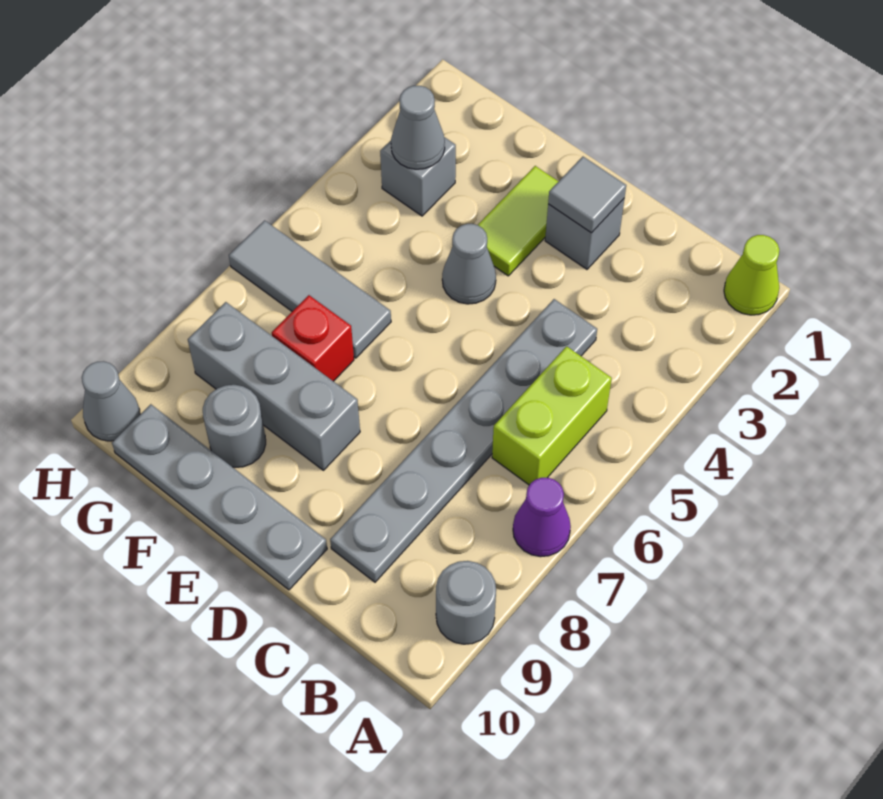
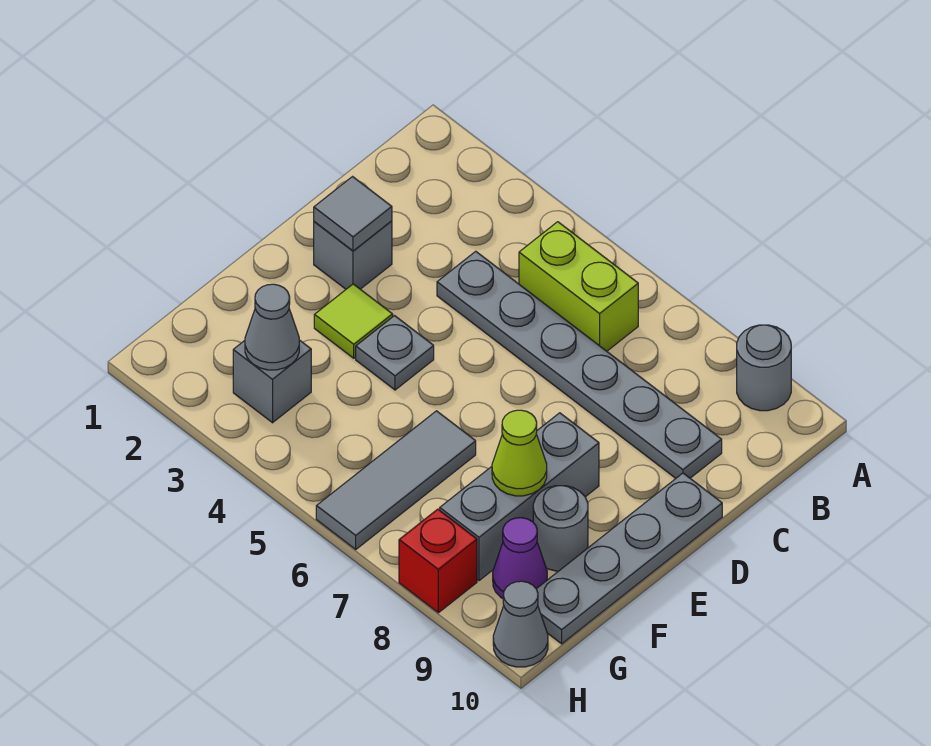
lime cone A1 level 1 -> lime cone F8 level 2
purple cone A7 level 1 -> purple cone G9 level 1
lime tile E2:E3 level 1 -> lime tile E3 level 1
grey cone E4 level 1 -> grey plate E4 level 1
red brick F7 level 1 -> red brick H8 level 1

